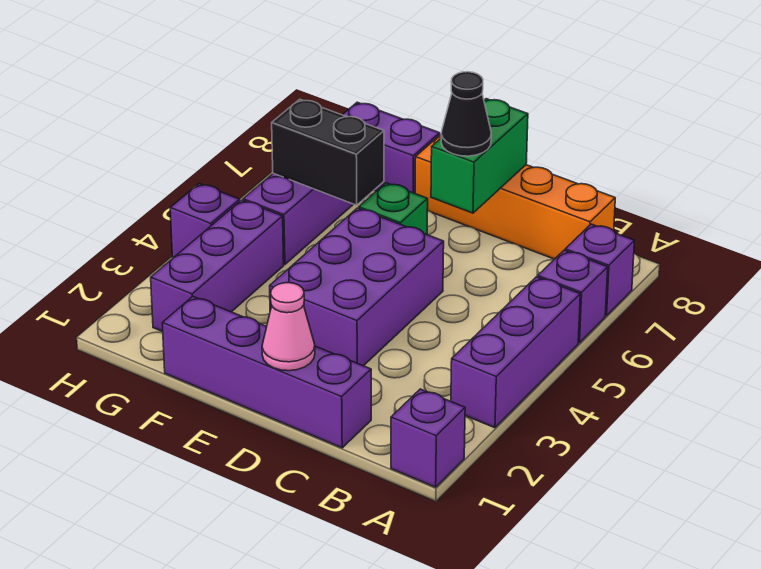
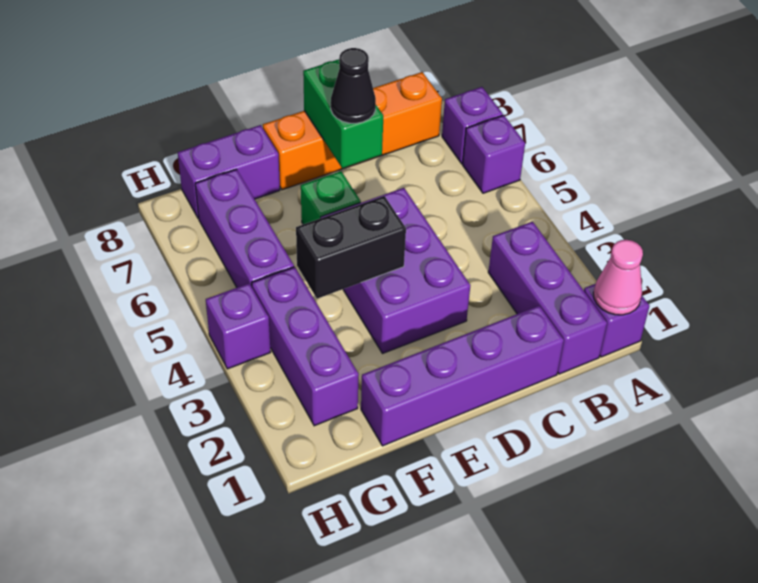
purple brick A3:A5 level 1 -> purple brick B1:B3 level 1
pink cone D1 level 2 -> pink cone A1 level 2
black brick F6:G6 level 2 -> black brick E4:F4 level 2

